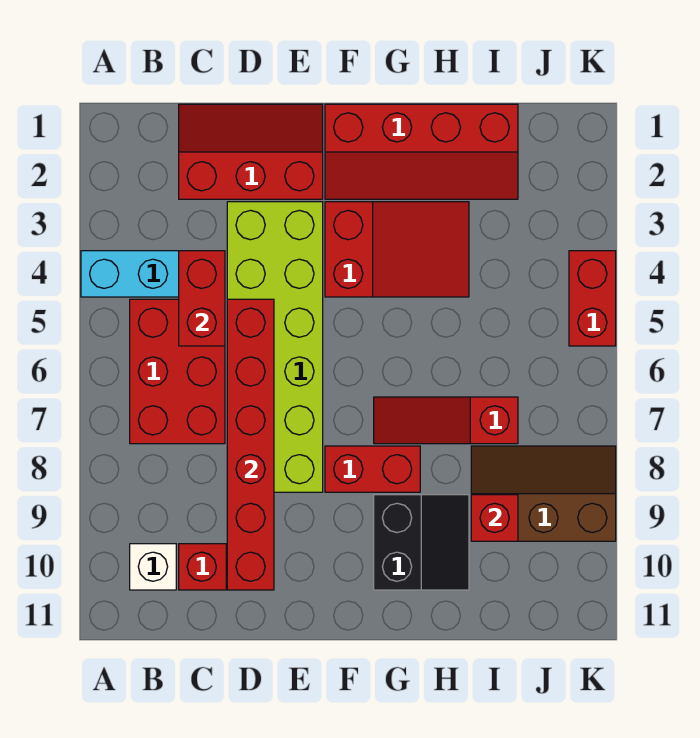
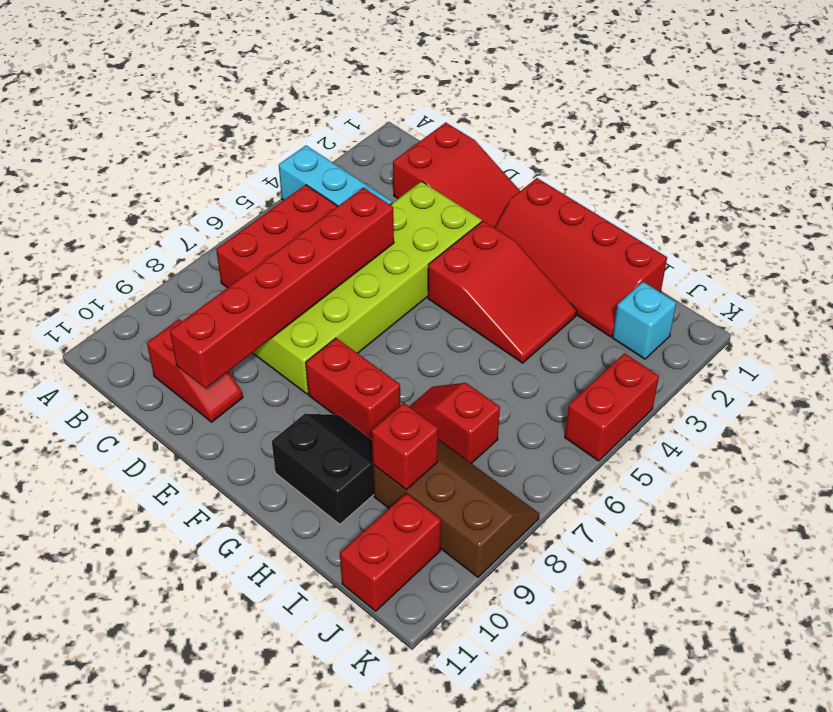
white brick B10 level 1 -> none
red slope C1:E2 level 1 top 2 -> red slope C1:E2 level 1 top C
red brick C4:C5 level 2 -> red brick J10:J11 level 1
red slope G7:I7 level 1 top I -> red slope H7:I7 level 1 top I
black slope G9:H10 level 1 top G -> black slope G9:H10 level 1 top 10
none -> cyan brick J2 level 1

